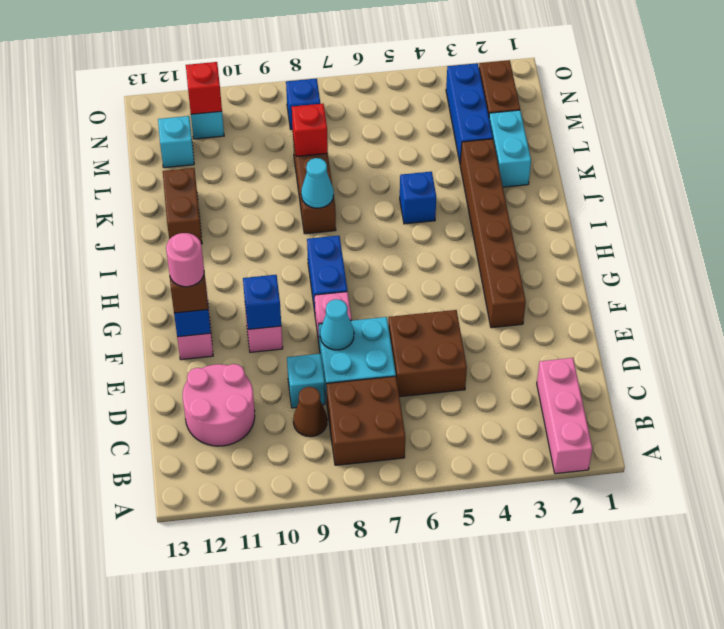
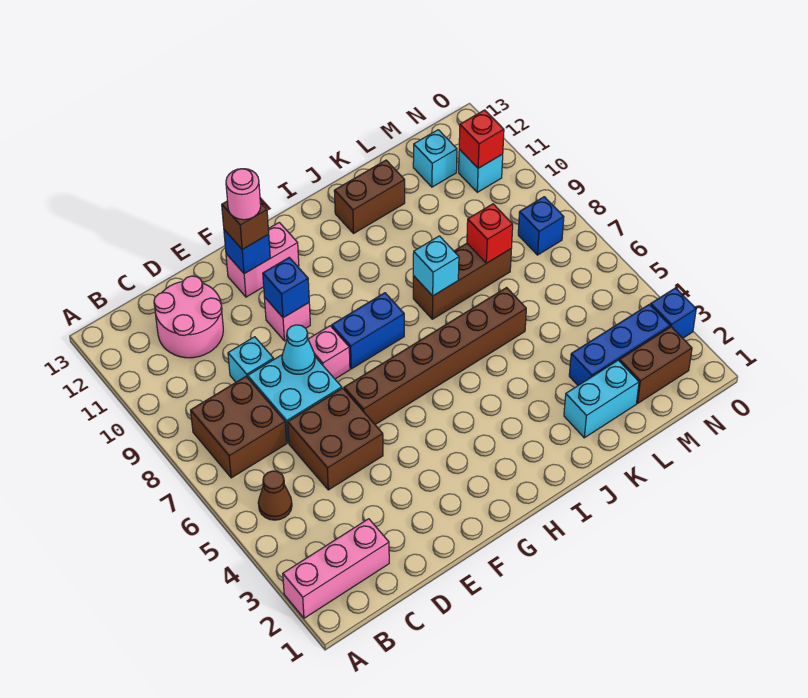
brown cone C9 level 1 -> brown cone B5 level 1
brown brick F3:K3 level 1 -> brown brick F6:K6 level 1
blue brick J5 level 1 -> blue brick O3 level 1
cyan cone J8 level 2 -> cyan brick J8 level 2

